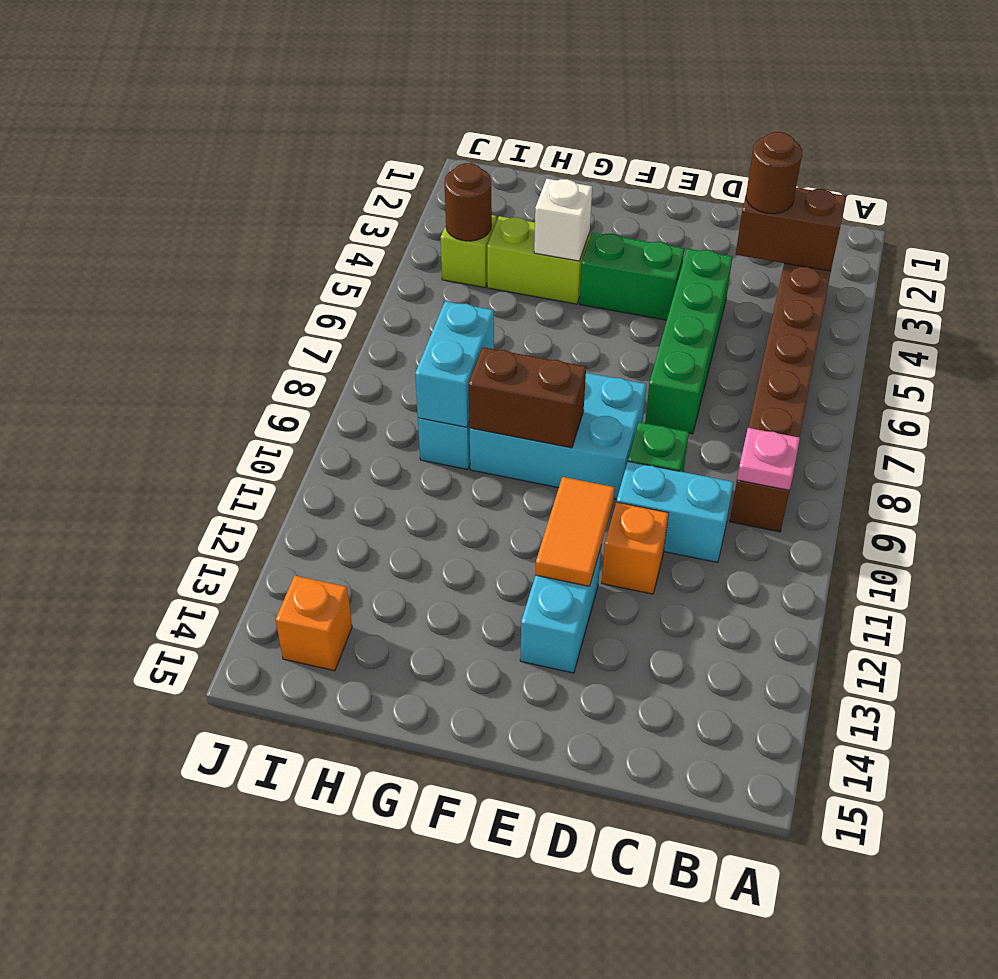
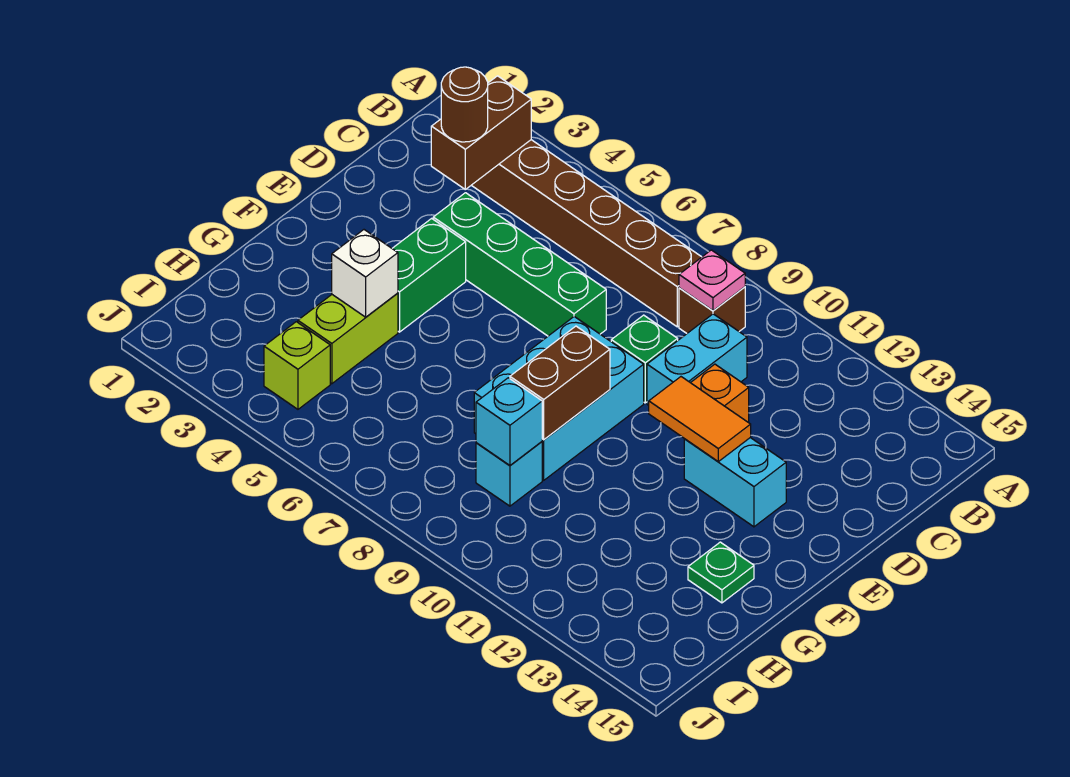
none -> green plate G14 level 1
cyan brick H8:H9 level 2 -> cyan brick H9 level 2
brown round brick I4 level 2 -> none
orange brick I14 level 1 -> none

